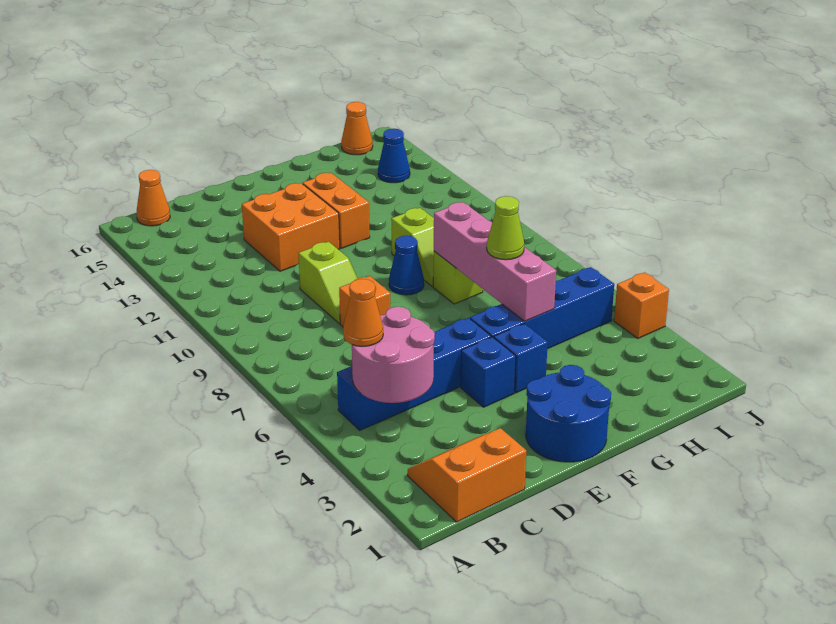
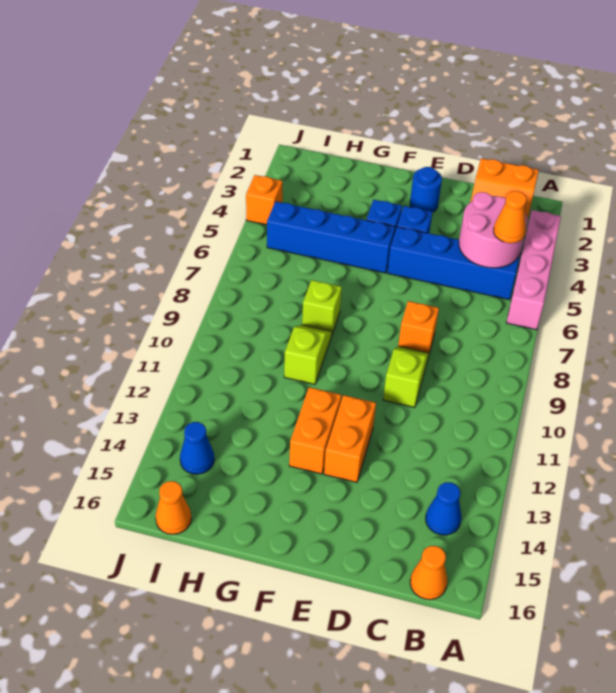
orange brick D12:E13 level 1 -> orange brick E12:E13 level 1
blue round brick E1:F2 level 1 -> blue round brick E2 level 1
blue cone F9 level 1 -> blue cone B14 level 1
pink brick G5:G8 level 2 -> pink brick A3:A6 level 1
lime cone G6 level 3 -> none

